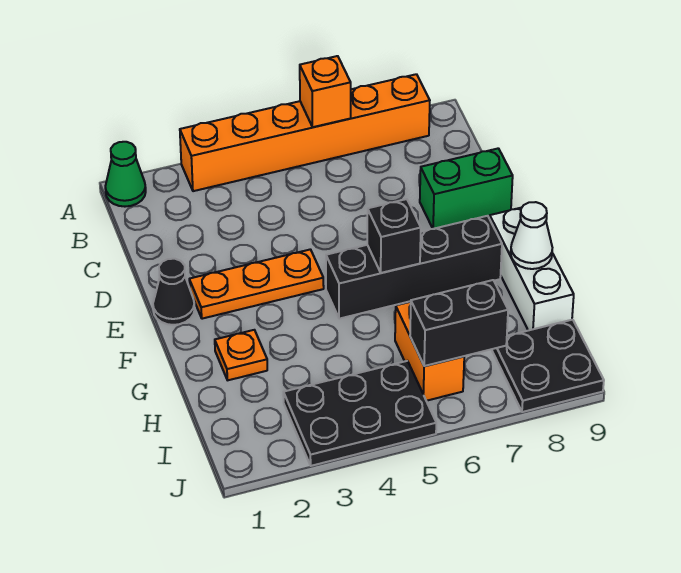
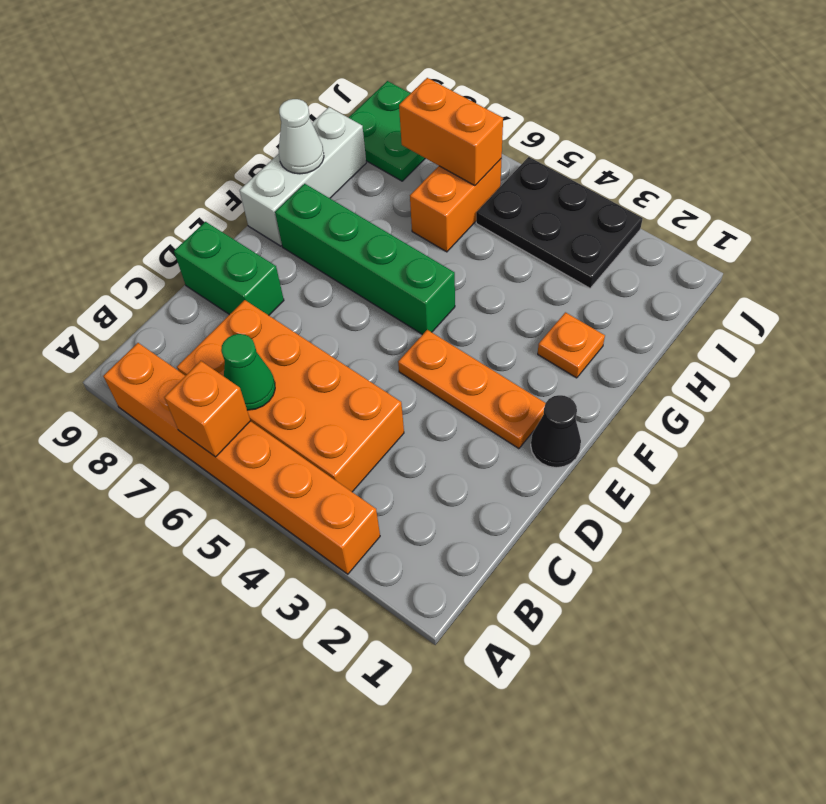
green cone A1 level 1 -> green cone B6 level 2
none -> orange brick B4:C7 level 1
black brick F5:F8 level 1 -> green brick F5:F8 level 1
black brick F6 level 2 -> none
black brick I6:I7 level 2 -> orange brick I6:I7 level 2
black plate I8:J9 level 1 -> green plate I8:J9 level 1

